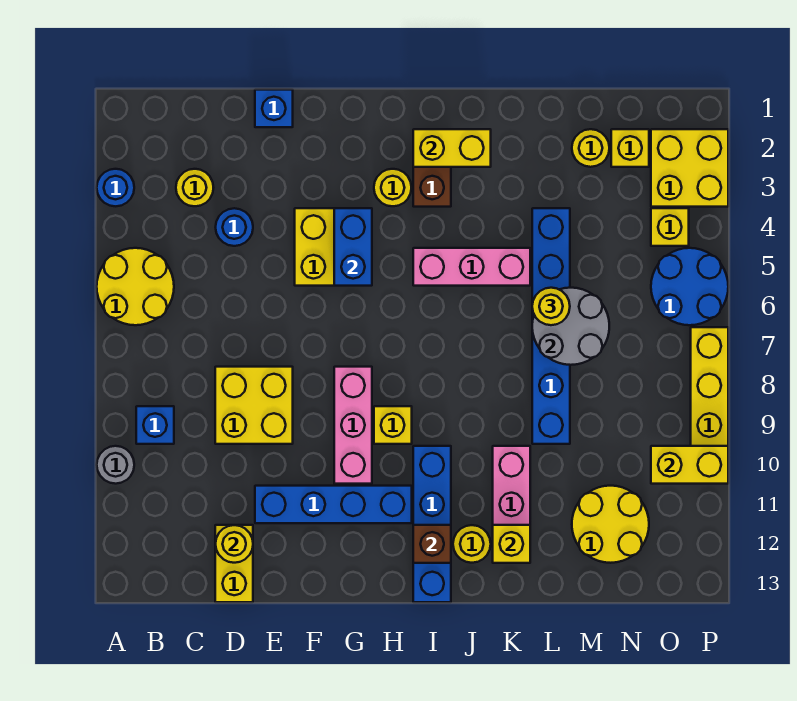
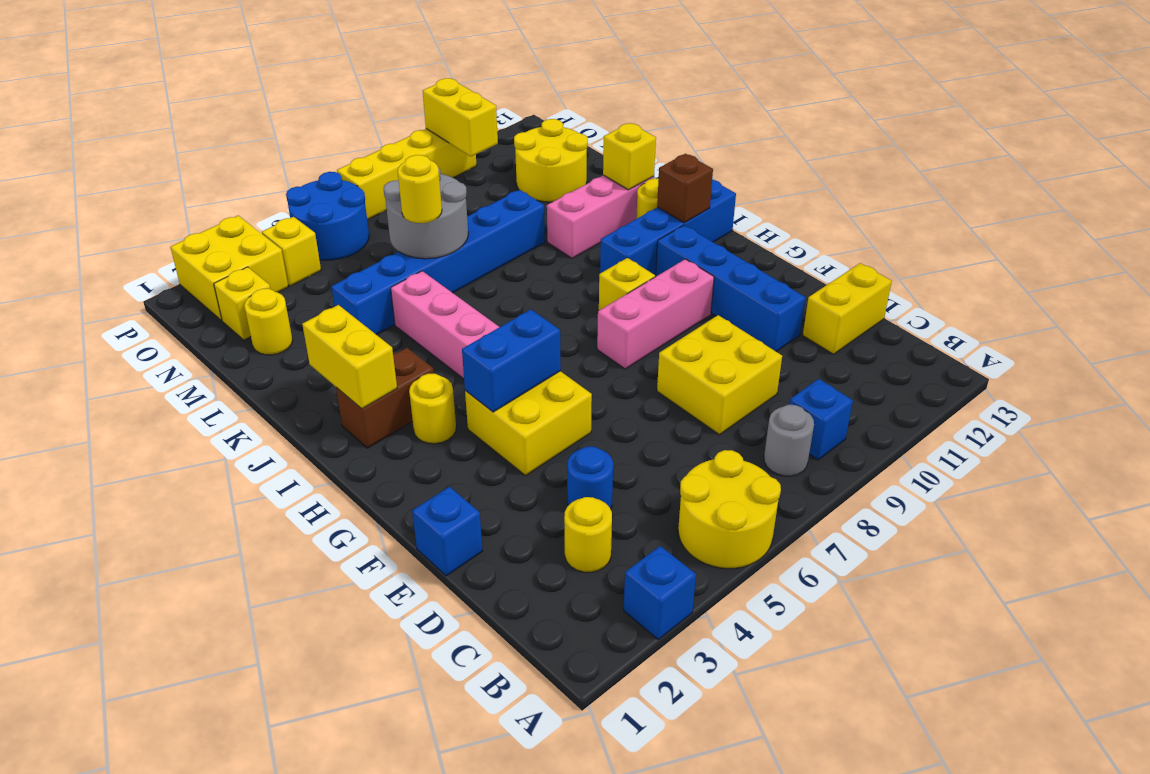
blue round brick A3 level 1 -> blue brick A3 level 1
grey round brick A10 level 1 -> grey round brick B8 level 1
yellow round brick D12 level 2 -> none

